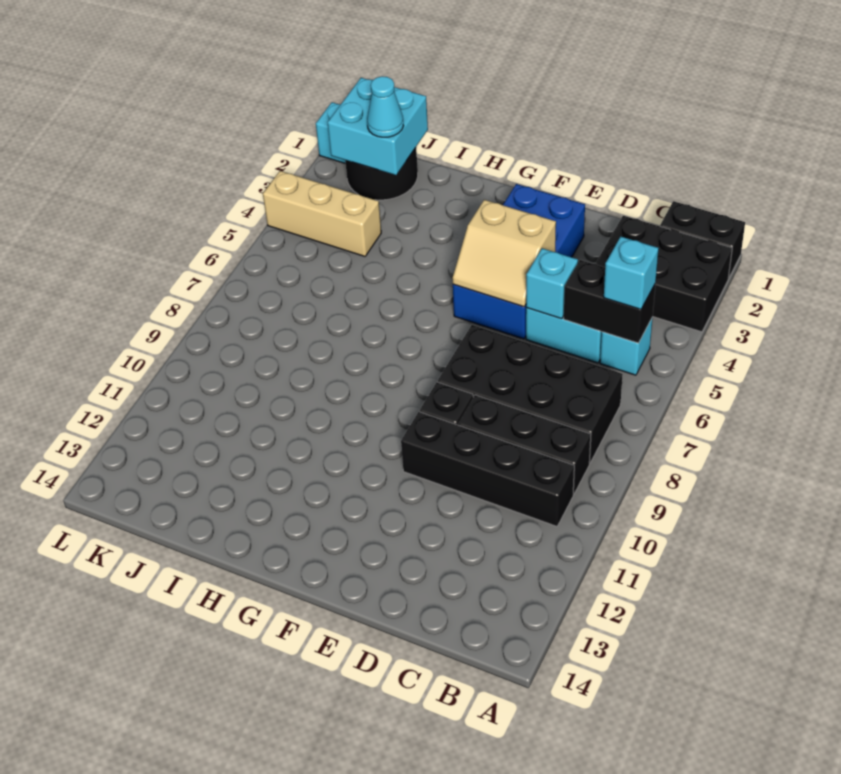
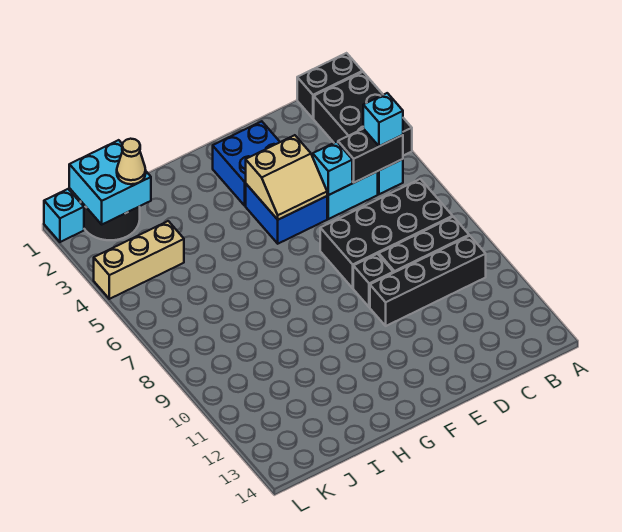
black brick A2:C3 level 1 -> black brick A2:B4 level 1
cyan cone J2 level 3 -> tan cone J2 level 3

